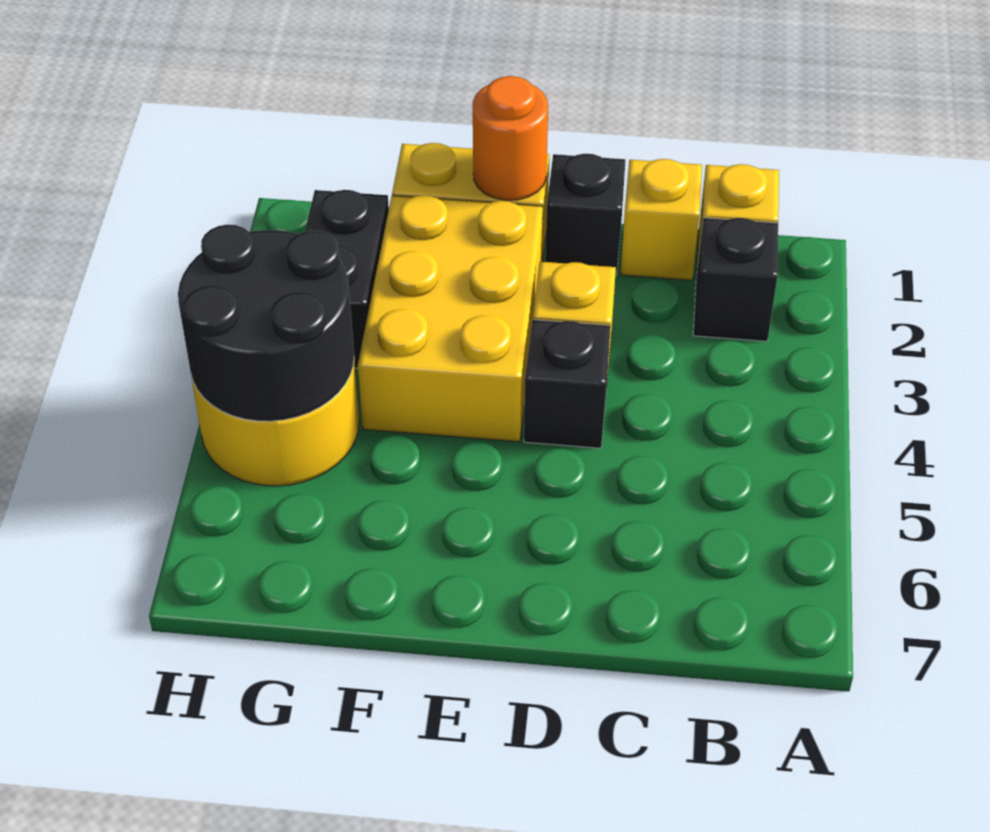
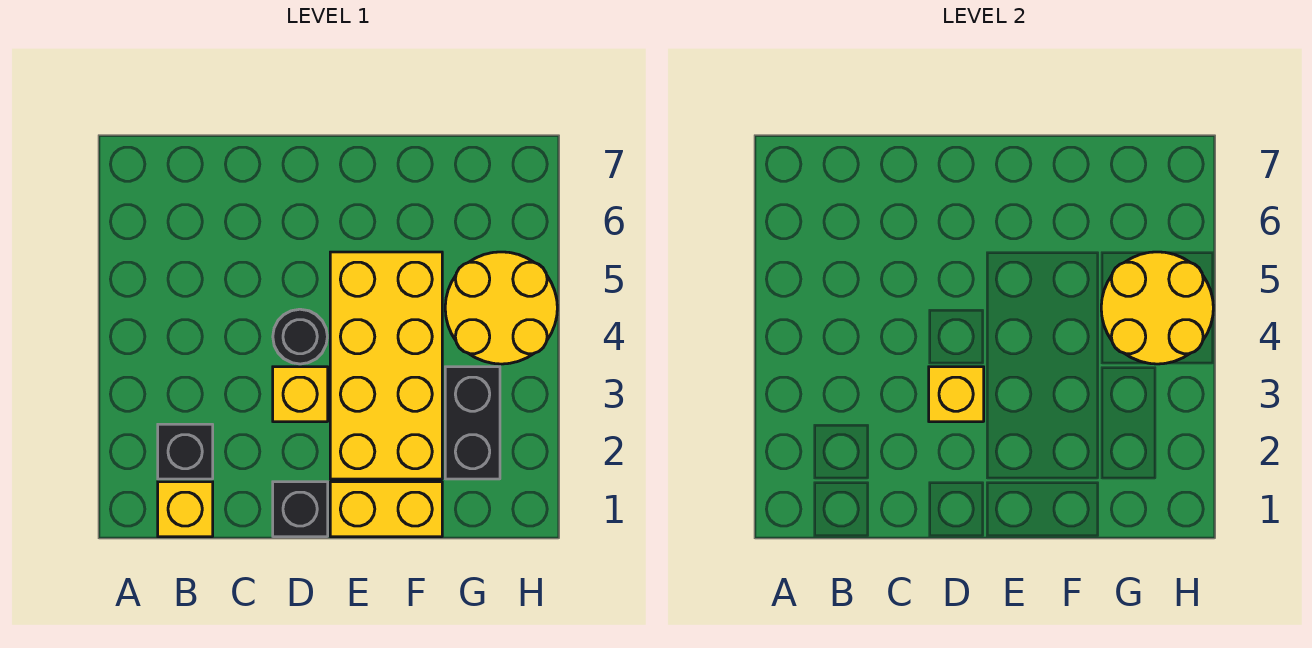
yellow brick C1 level 1 -> yellow brick D3 level 2
black brick D4 level 1 -> black round brick D4 level 1
orange round brick E1 level 2 -> none
yellow brick E2:F4 level 1 -> yellow brick E2:F5 level 1
black round brick G4:H5 level 2 -> yellow round brick G4:H5 level 2

